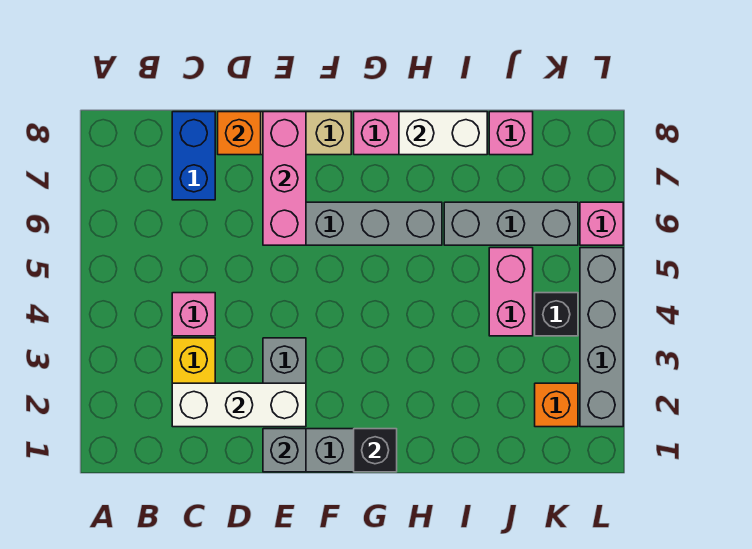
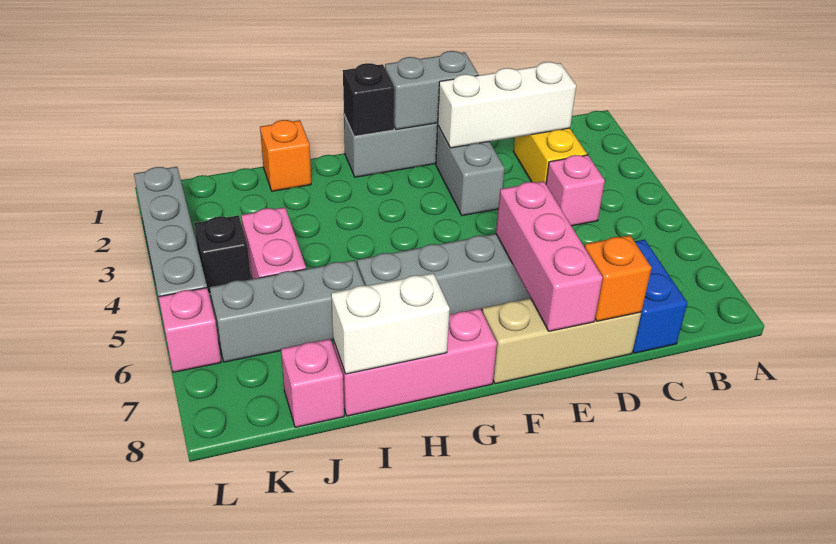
grey brick E1 level 2 -> grey brick E1:F1 level 2
orange brick K2 level 1 -> orange brick I1 level 1

